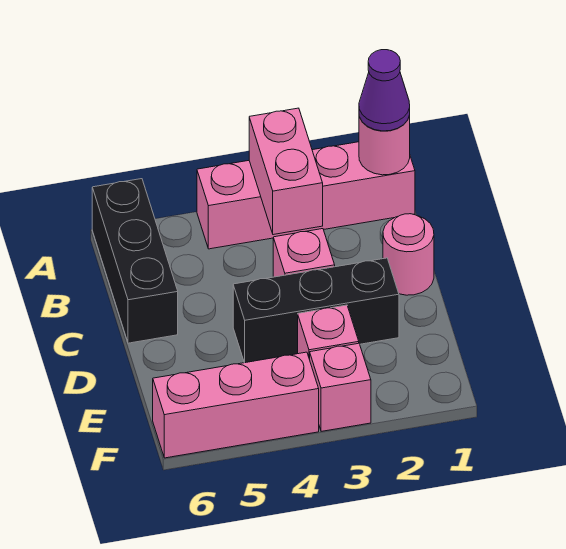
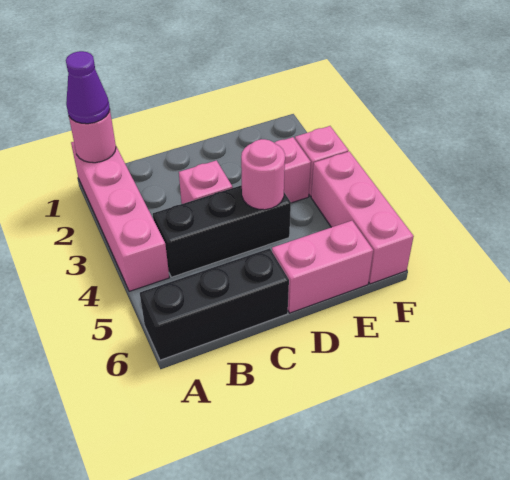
pink brick A3:B3 level 2 -> pink brick D6:E6 level 1
pink round brick C1 level 1 -> pink round brick D4 level 2
black brick D2:D4 level 1 -> black brick B4:D4 level 1

